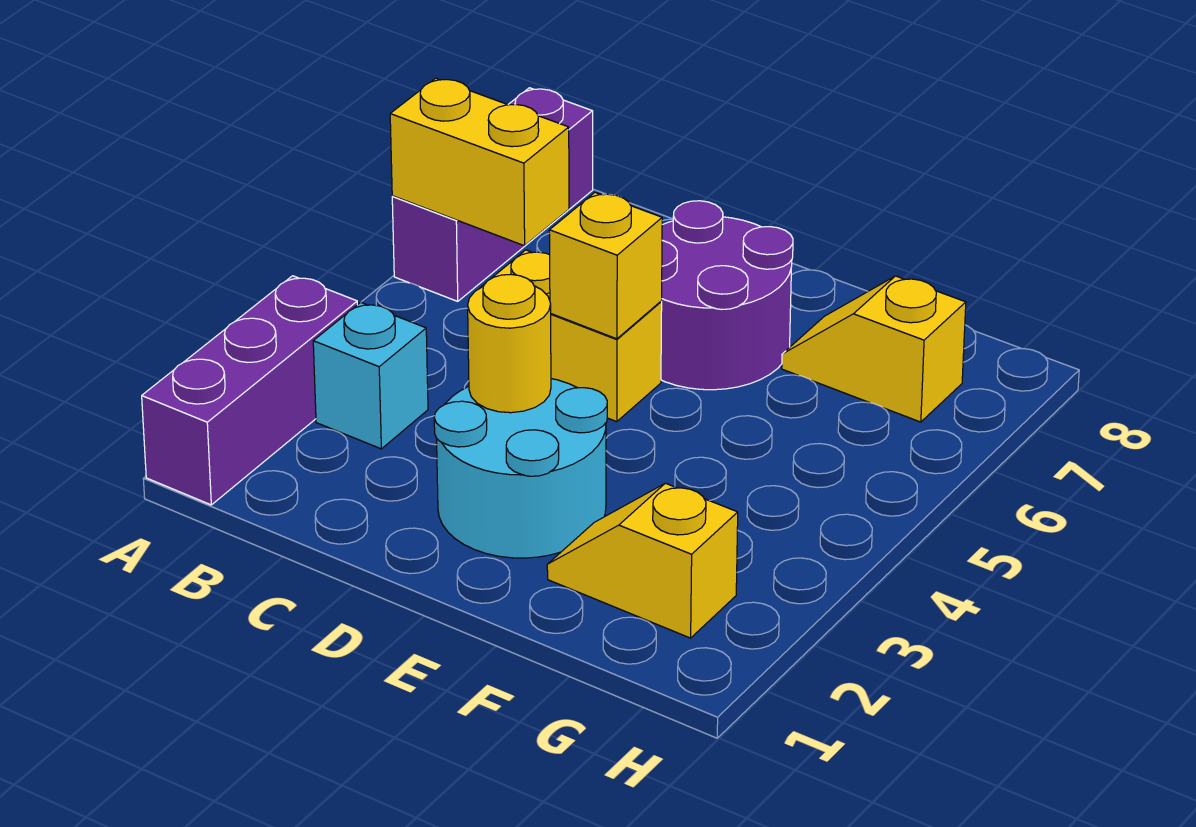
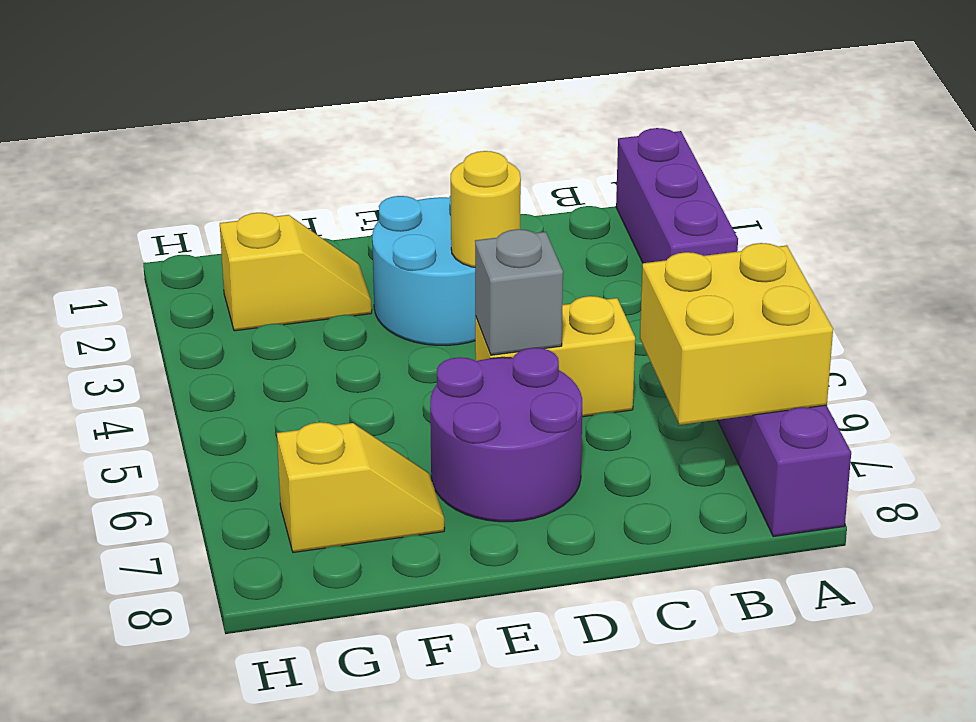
yellow brick A6:B6 level 2 -> yellow brick A6:B7 level 2
cyan brick B3 level 1 -> none
yellow brick D5 level 2 -> grey brick D5 level 2

